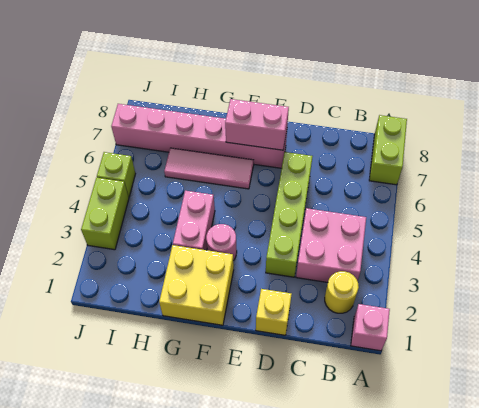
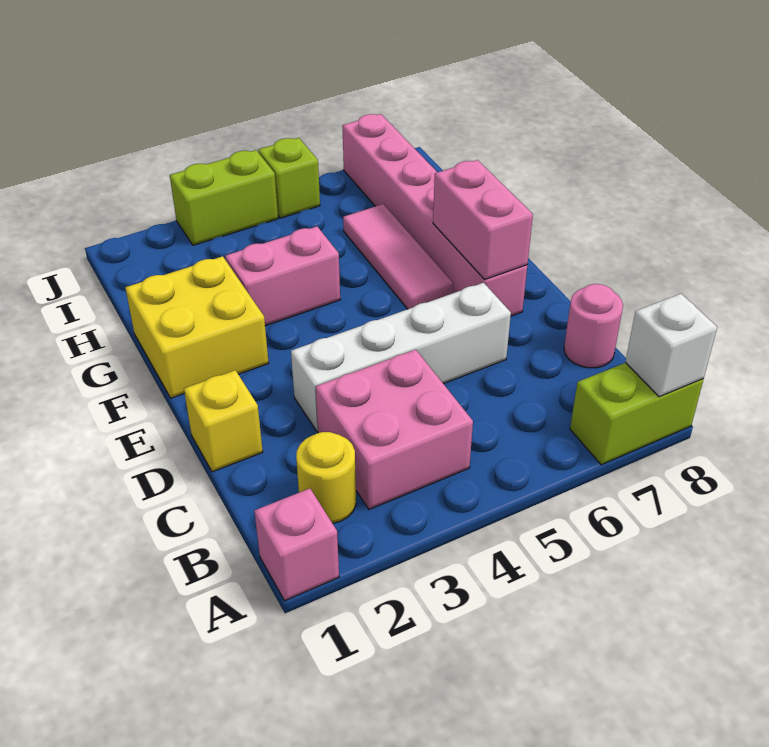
none -> white brick A8 level 2
lime brick D3:D6 level 1 -> white brick D3:D6 level 1
pink round brick F3 level 1 -> pink round brick C8 level 1

